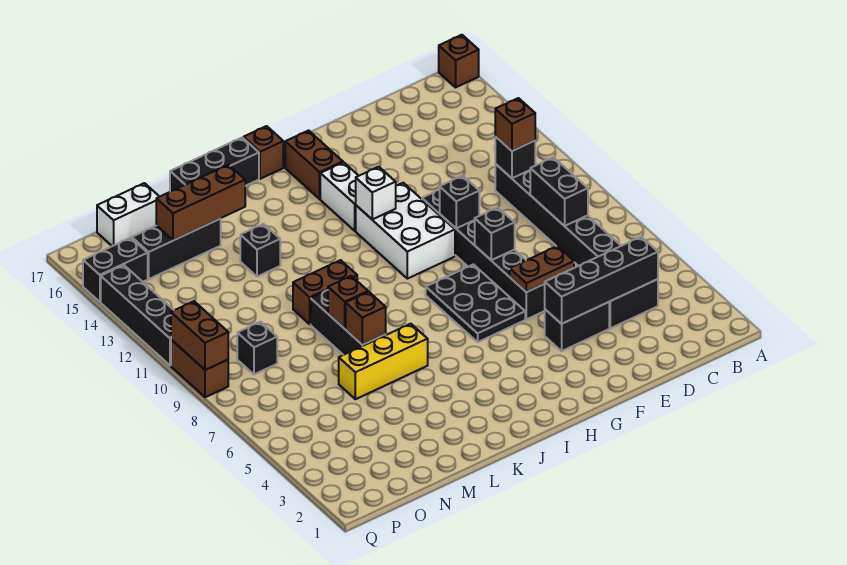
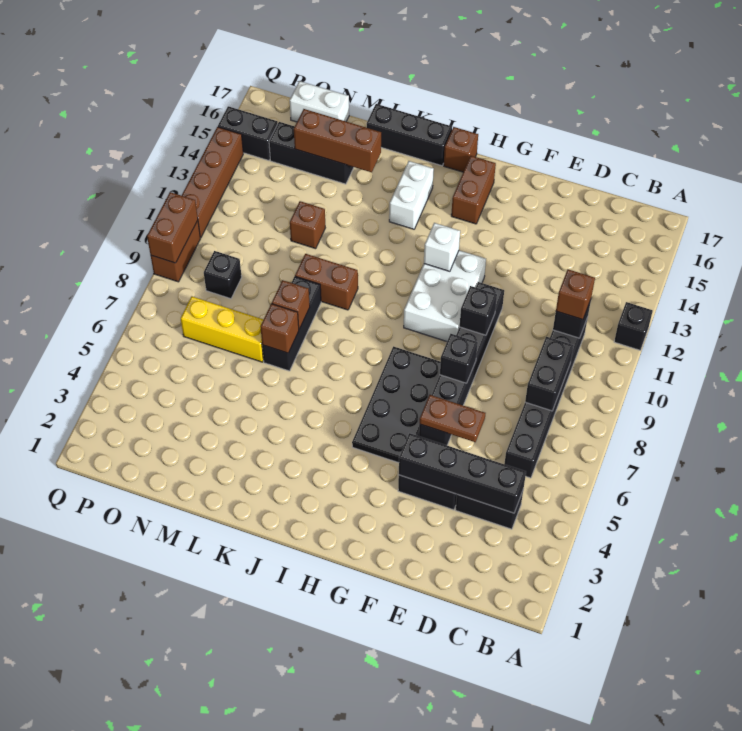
brown brick A17 level 1 -> brown brick M12 level 1
black plate G6:H8 level 1 -> black plate G5:H8 level 1
white brick H13:H14 level 1 -> white brick J14:J15 level 1
yellow brick K6:M6 level 1 -> yellow brick M7:O7 level 1
black brick L13 level 1 -> black brick A12 level 1
black brick Q11:Q14 level 1 -> brown brick Q11:Q14 level 1

